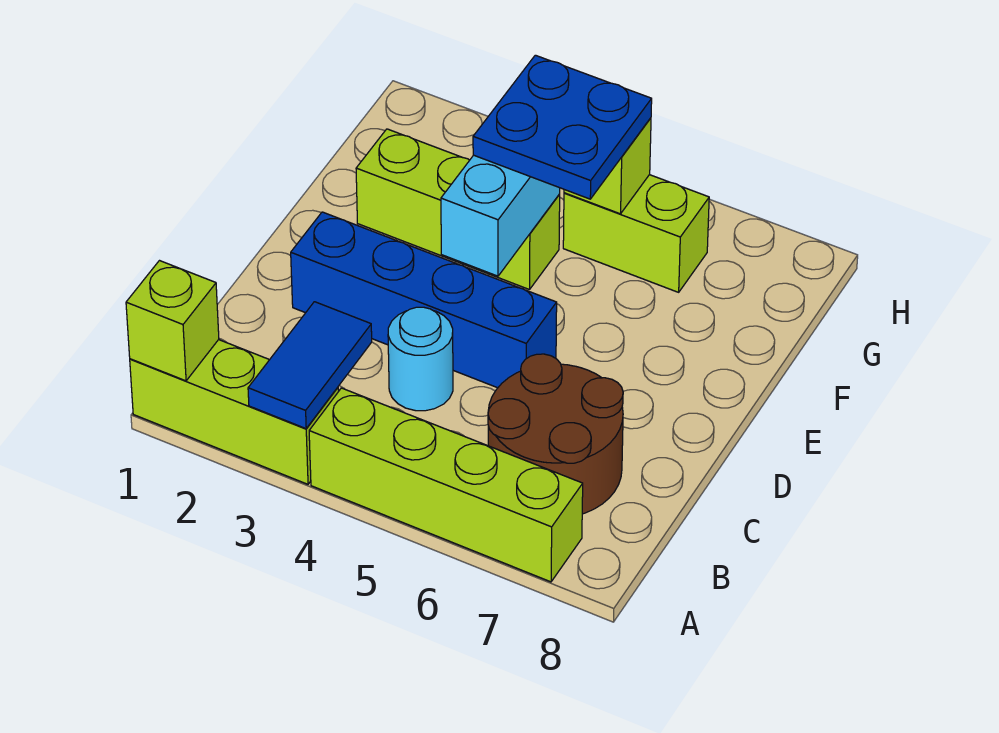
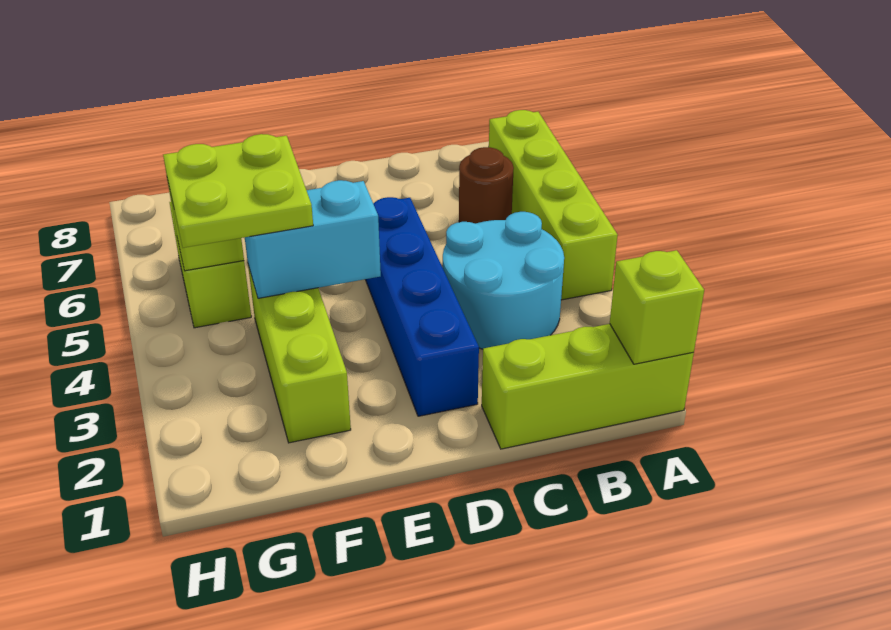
lime brick A1:A3 level 1 -> lime brick A1:C1 level 1
blue tile A3:B3 level 2 -> none
brown round brick B6:C7 level 1 -> brown round brick B6 level 1
cyan round brick C4 level 1 -> cyan round brick B3:C4 level 1
blue plate F4:G5 level 3 -> lime plate F4:G5 level 3

